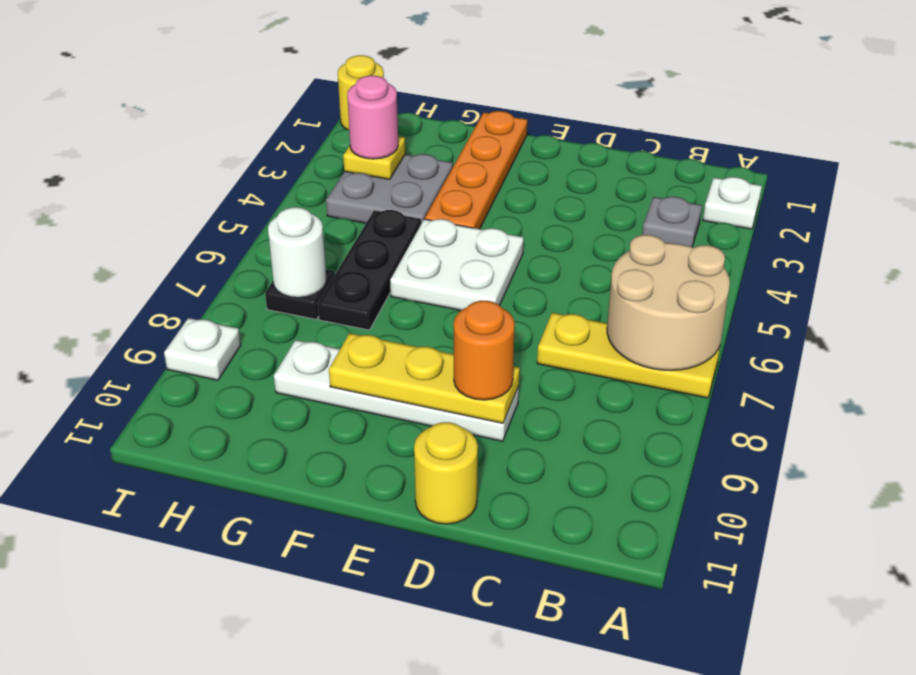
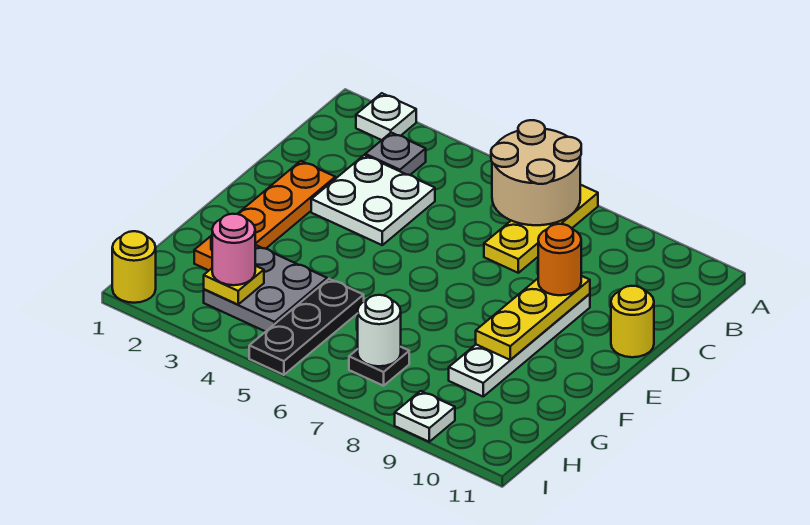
white plate E5:F6 level 1 -> white plate C3:D4 level 1
orange plate F1:F4 level 1 -> orange plate D2:G2 level 1
black plate G5:G7 level 1 -> black plate G5:I5 level 1

